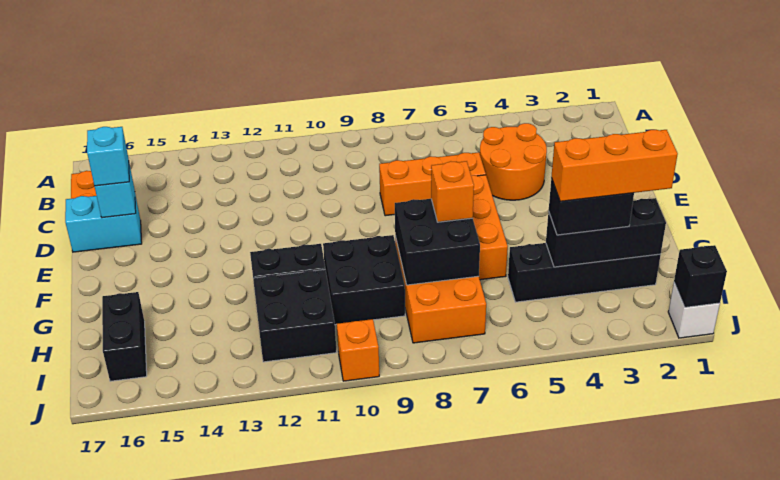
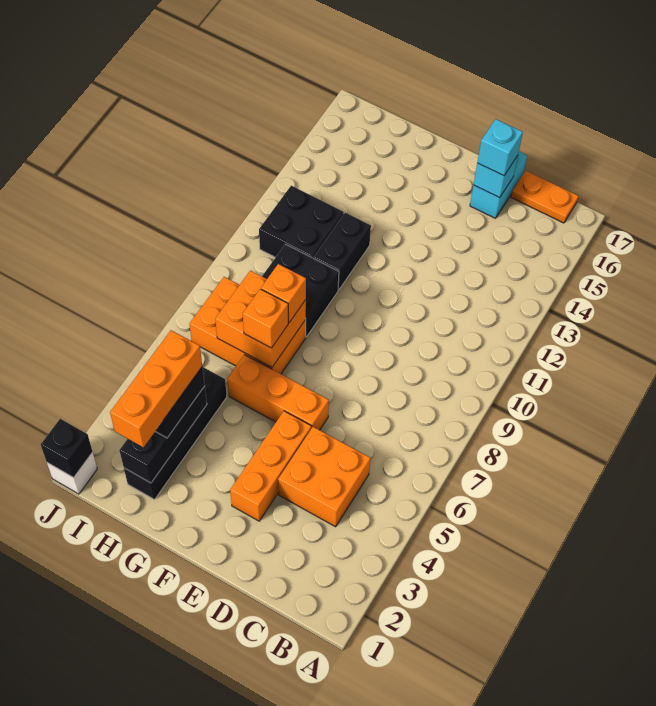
orange round brick C4:D5 level 1 -> orange brick C4:D5 level 1
orange brick D6:D8 level 1 -> orange brick E3:E5 level 1
black brick G7:H8 level 2 -> orange brick G7:H8 level 2
black brick H16:I16 level 1 -> none
orange brick J10 level 1 -> orange brick G8 level 3

